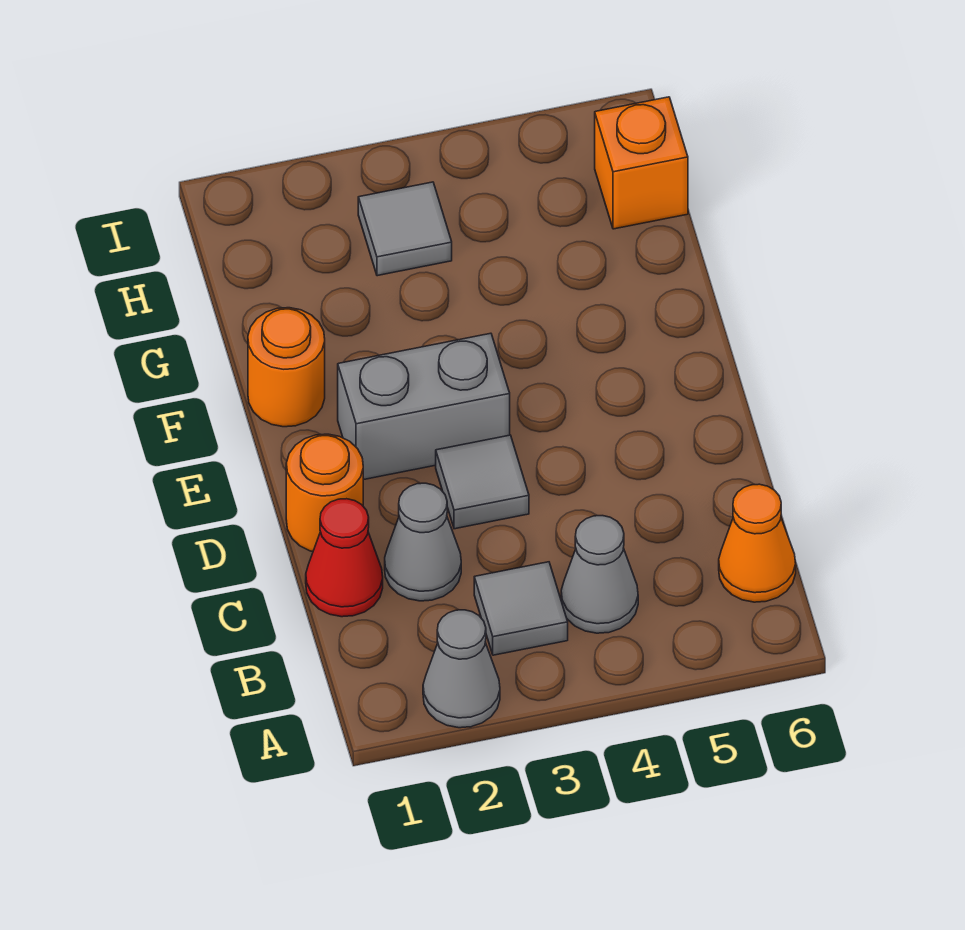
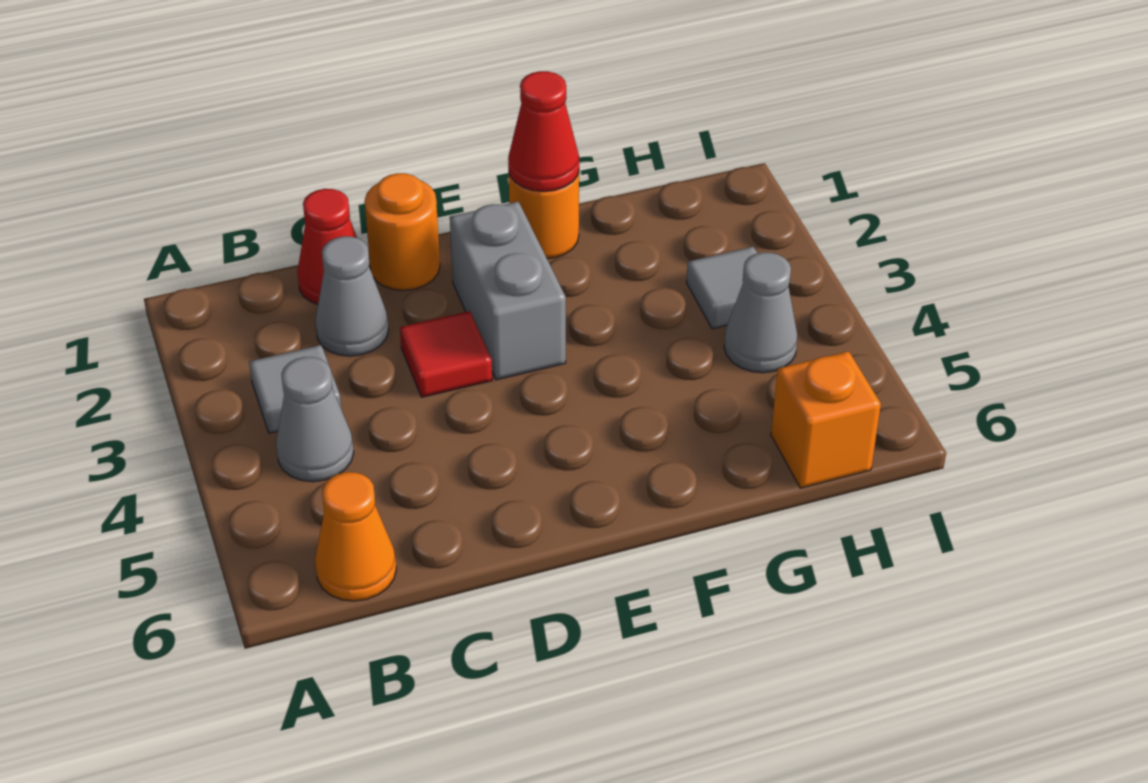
grey cone A2 level 1 -> grey cone H4 level 1
grey tile D3 level 1 -> red tile D3 level 1
none -> red cone F1 level 2

